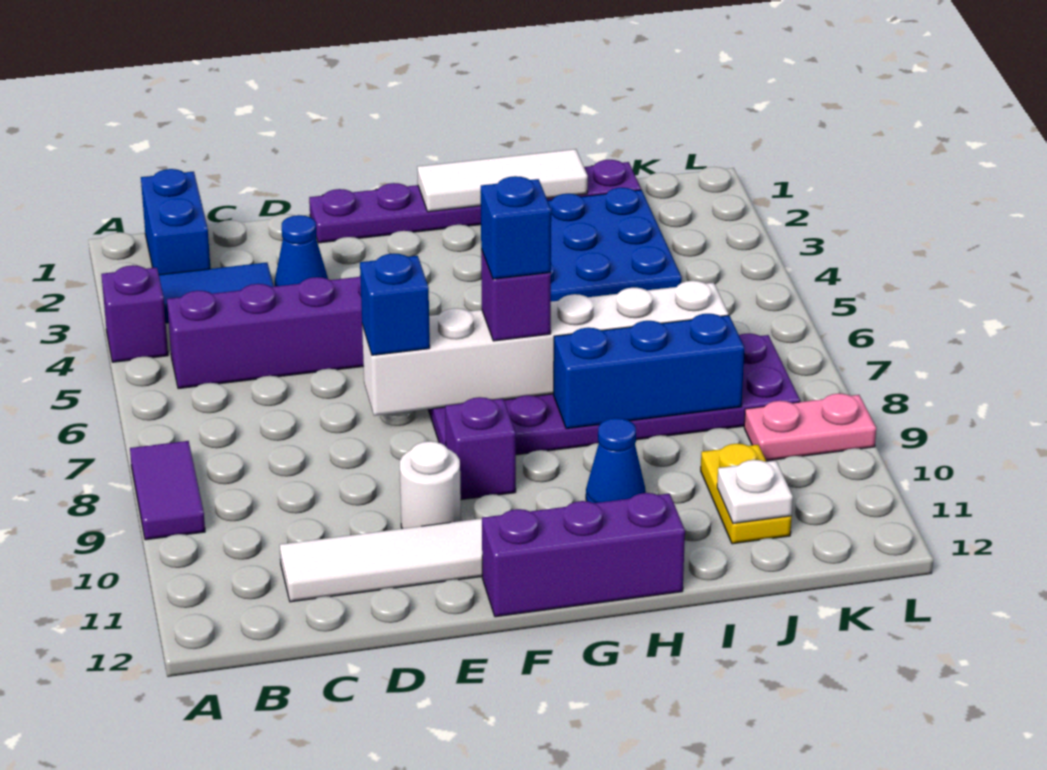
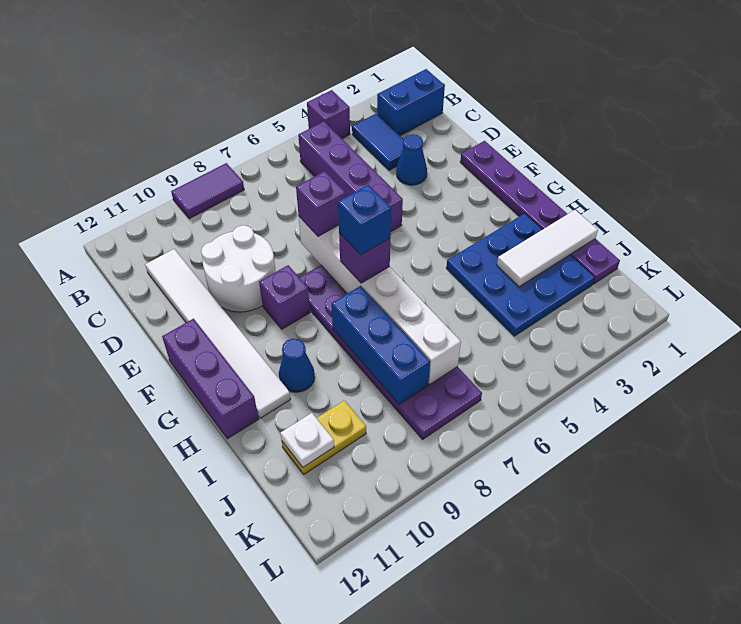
blue brick E7 level 3 -> purple brick E7 level 3
white round brick E10 level 1 -> white round brick D9:E10 level 1
white tile G1:I1 level 2 -> white tile I1:I3 level 2
pink plate K9:L9 level 1 -> none

